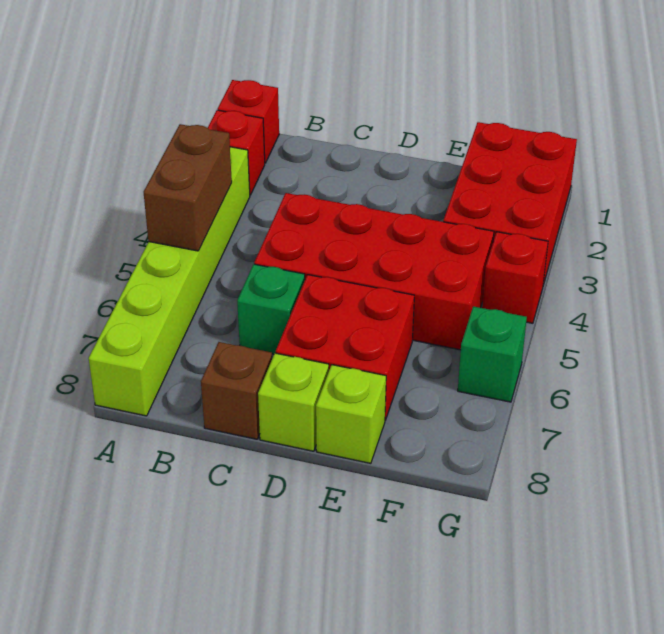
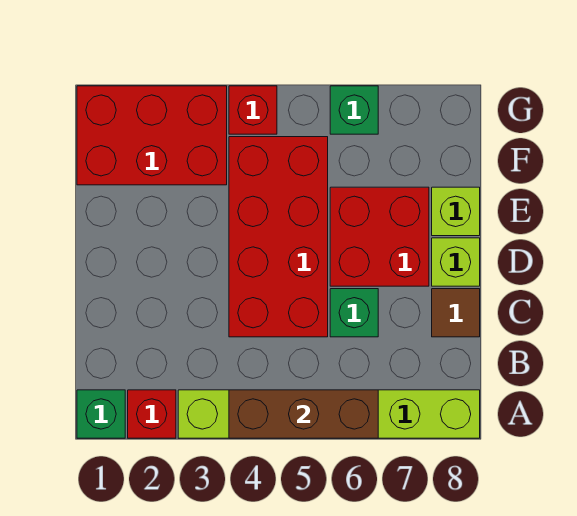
red brick A1 level 1 -> green brick A1 level 1
brown brick A4:A5 level 2 -> brown brick A4:A6 level 2
brown brick C8 level 1 -> brown tile C8 level 1

